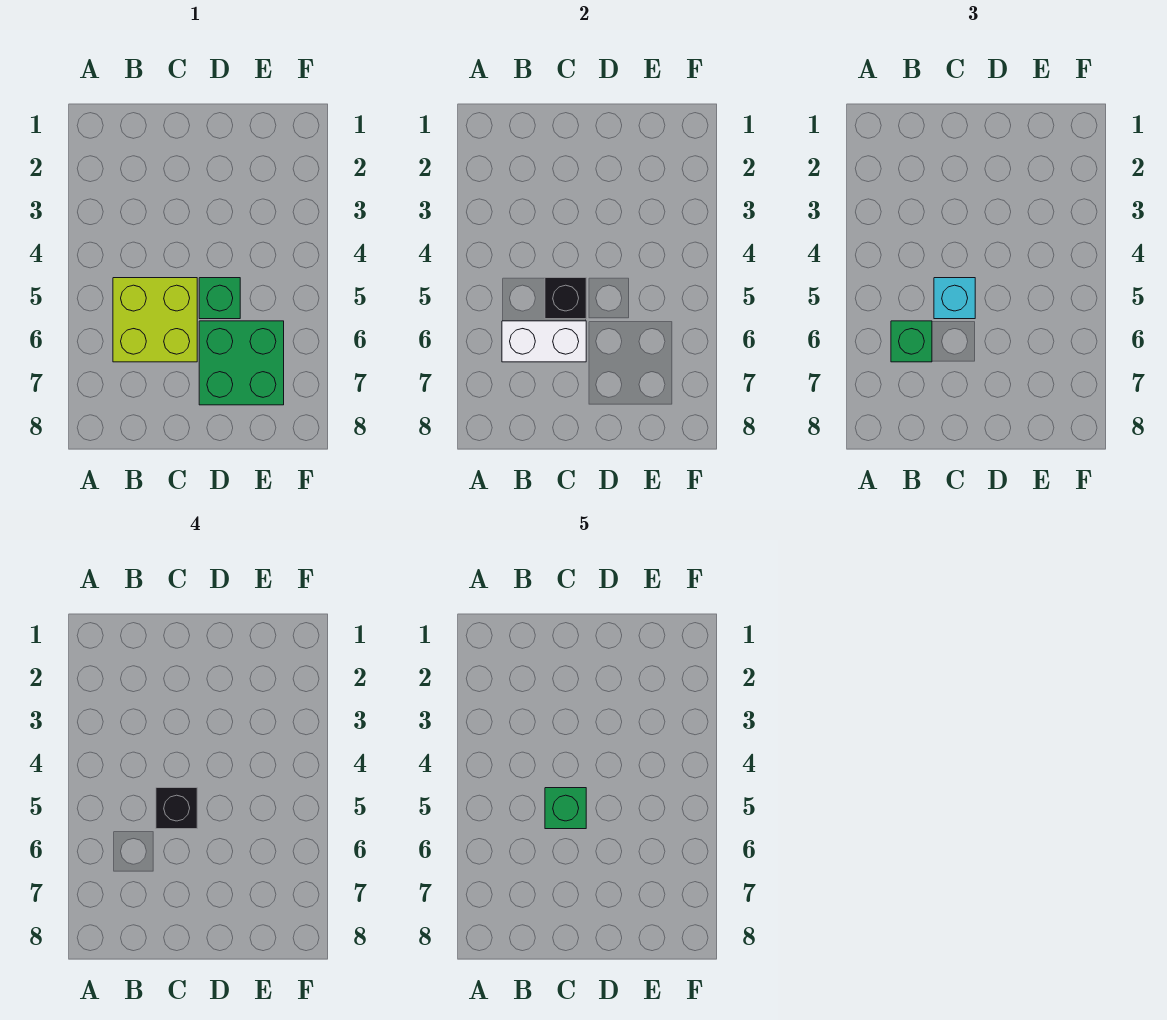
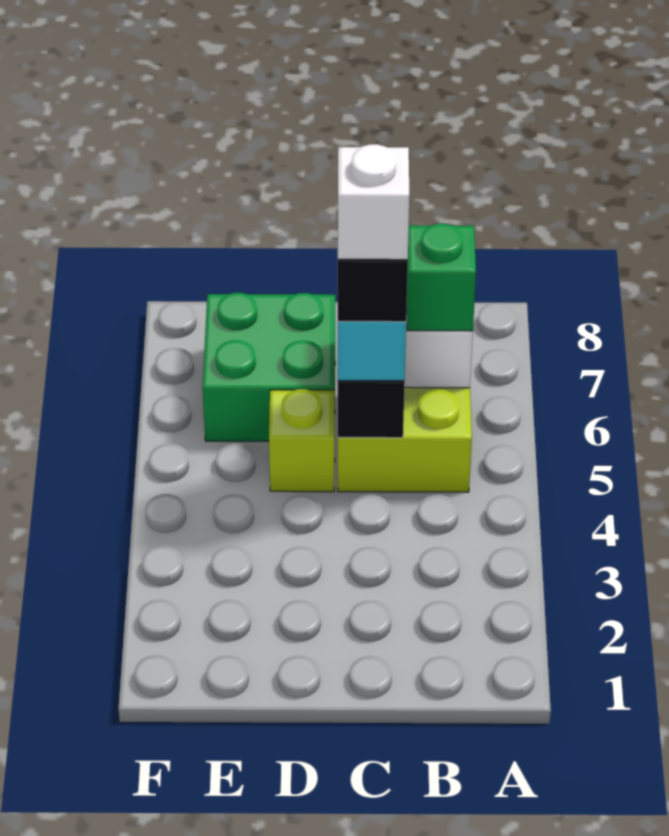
green brick C5 level 5 -> white brick C5 level 5
green brick D5 level 1 -> lime brick D5 level 1

